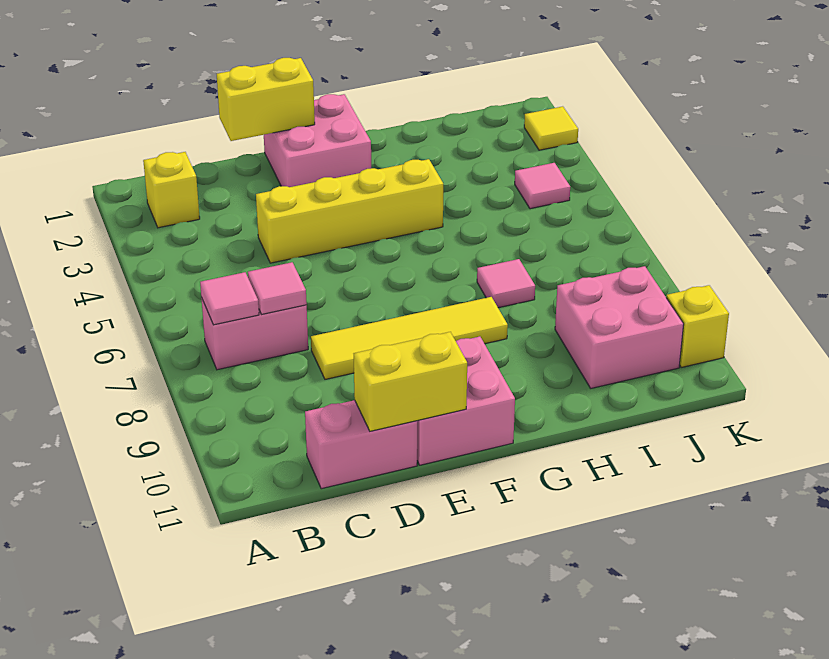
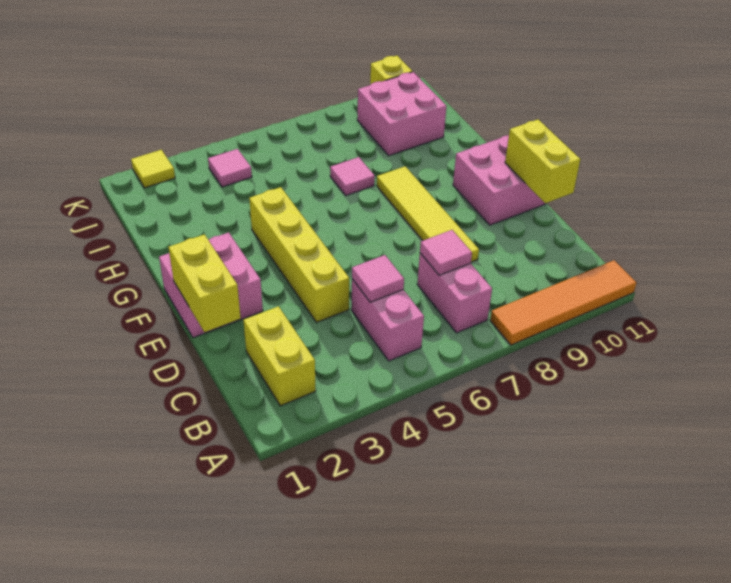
none -> orange tile A8:A11 level 1
yellow brick B2 level 1 -> yellow brick B2:C2 level 1
pink tile B7 level 2 -> pink tile C5 level 2
pink brick C11:D11 level 1 -> pink brick B5:C5 level 1

